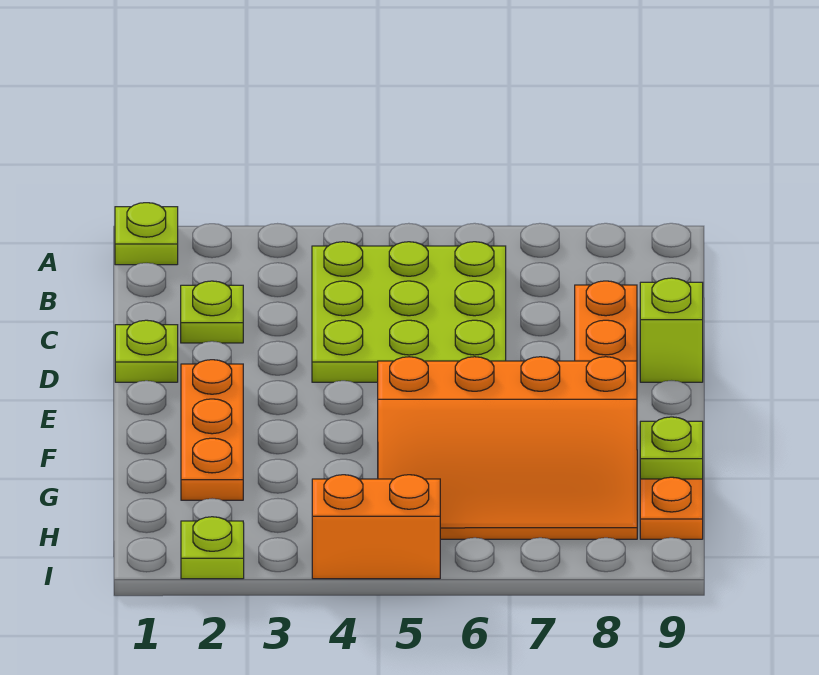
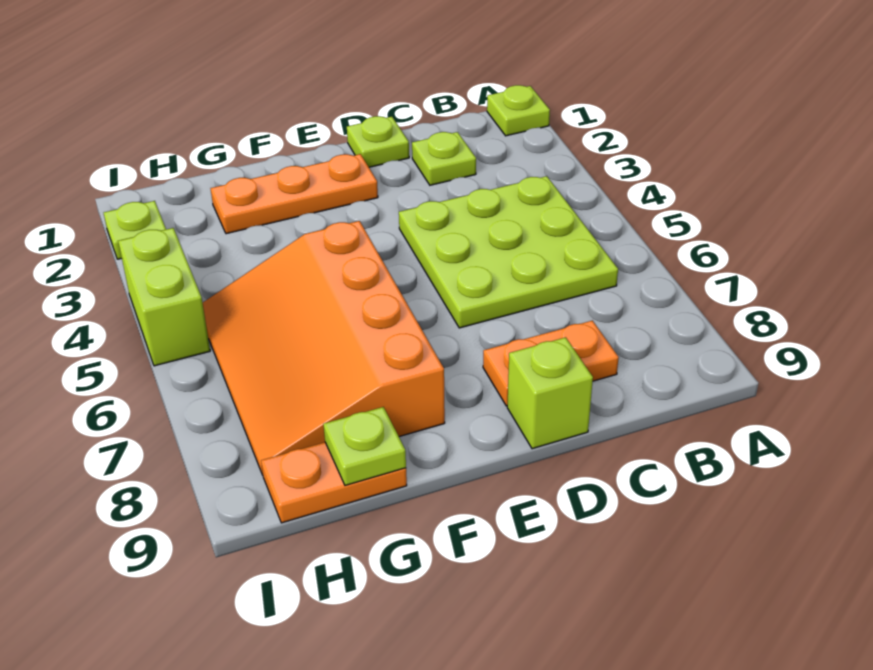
orange brick I4:I5 level 1 -> lime brick I4:I5 level 1

